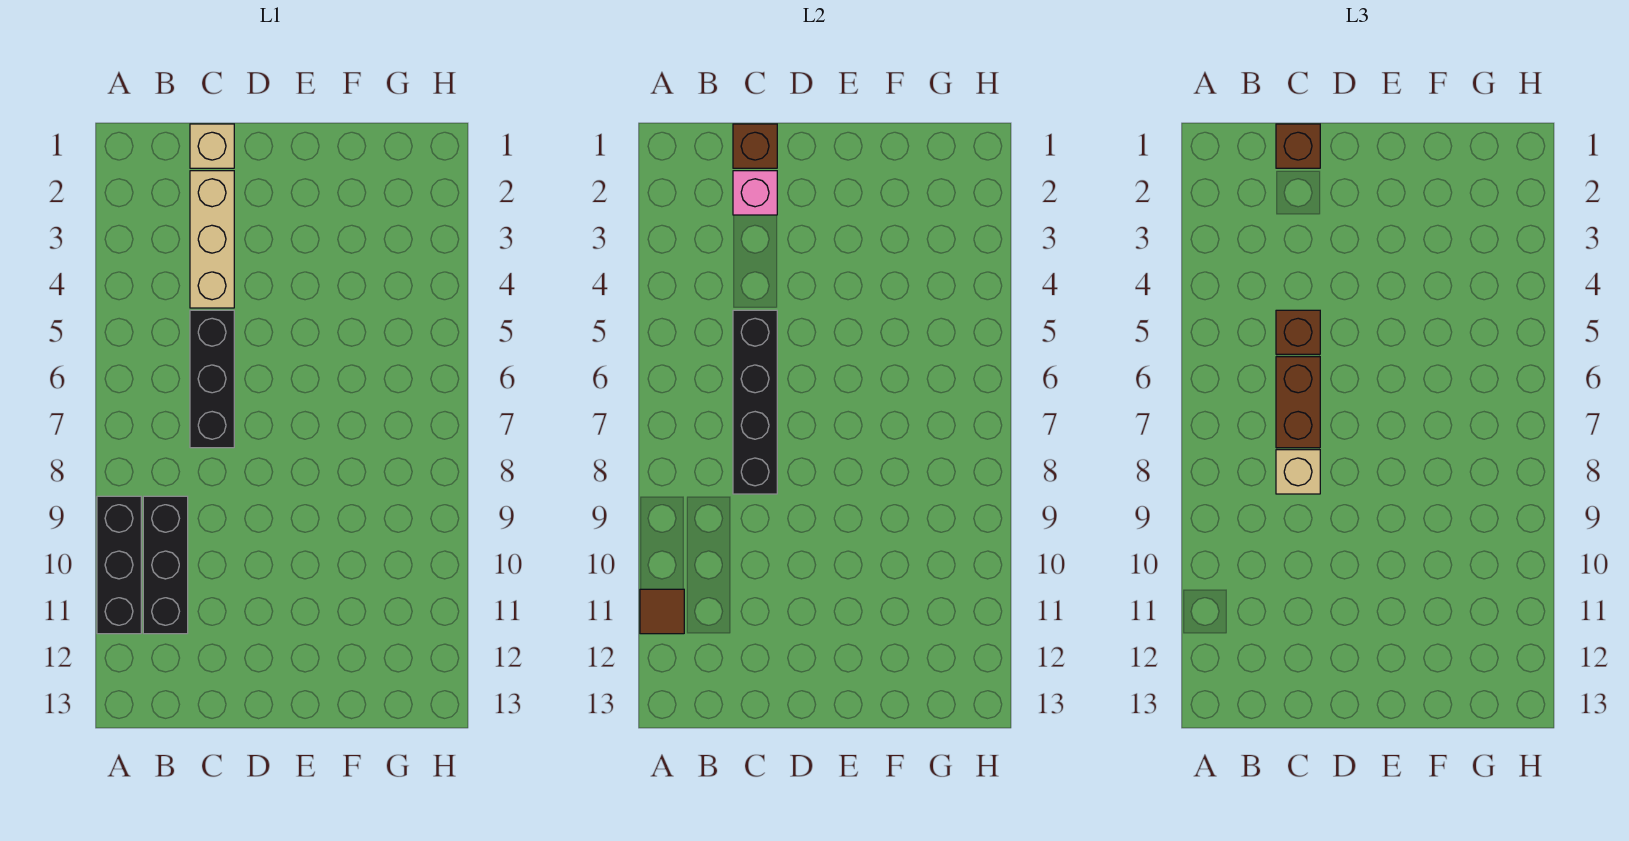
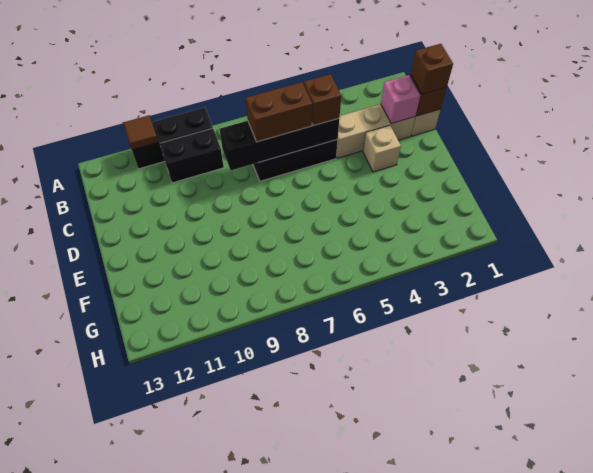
black brick B9:B11 level 1 -> black brick B9:B10 level 1
tan brick C8 level 3 -> tan brick D3 level 1

